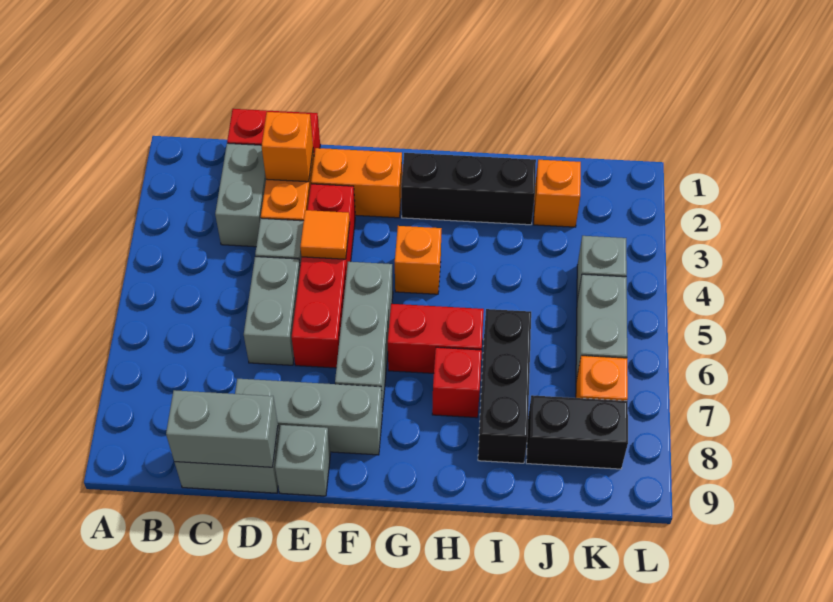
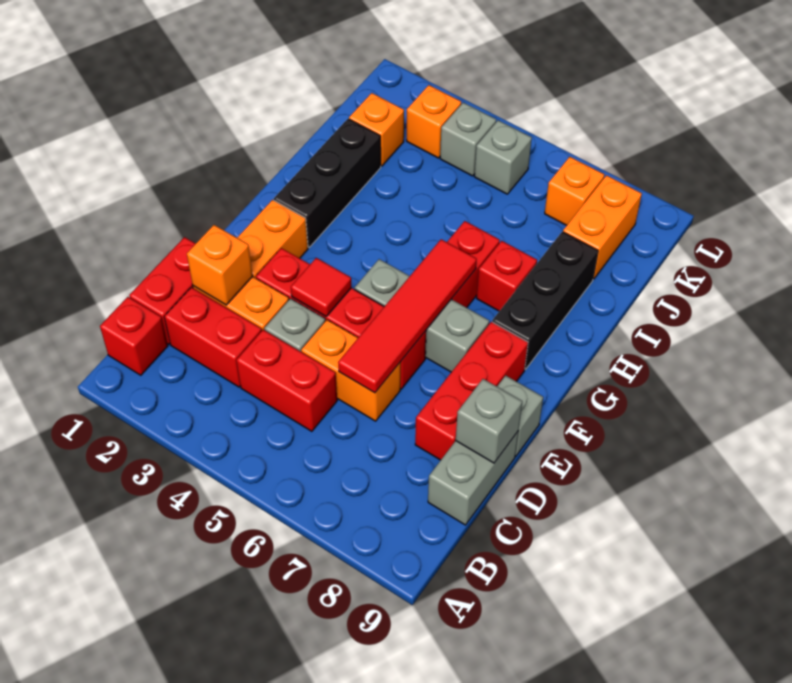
none -> red brick B1 level 1
grey brick C2:C3 level 1 -> red brick C2:C3 level 1
none -> red brick C4:C5 level 1
grey brick C9:D9 level 2 -> grey brick D9 level 2
grey brick D5:D6 level 1 -> orange brick D5:D6 level 1
none -> red tile D6:G6 level 2
grey brick D8:F8 level 1 -> red brick D8:F8 level 1
orange tile E4 level 2 -> red tile E4 level 2
orange brick G4 level 1 -> orange brick K3 level 1
black brick I6:I8 level 1 -> black brick G8:I8 level 1
black brick J8:K8 level 1 -> orange brick J8:K8 level 1
grey brick K5:K6 level 1 -> grey brick K5 level 1

